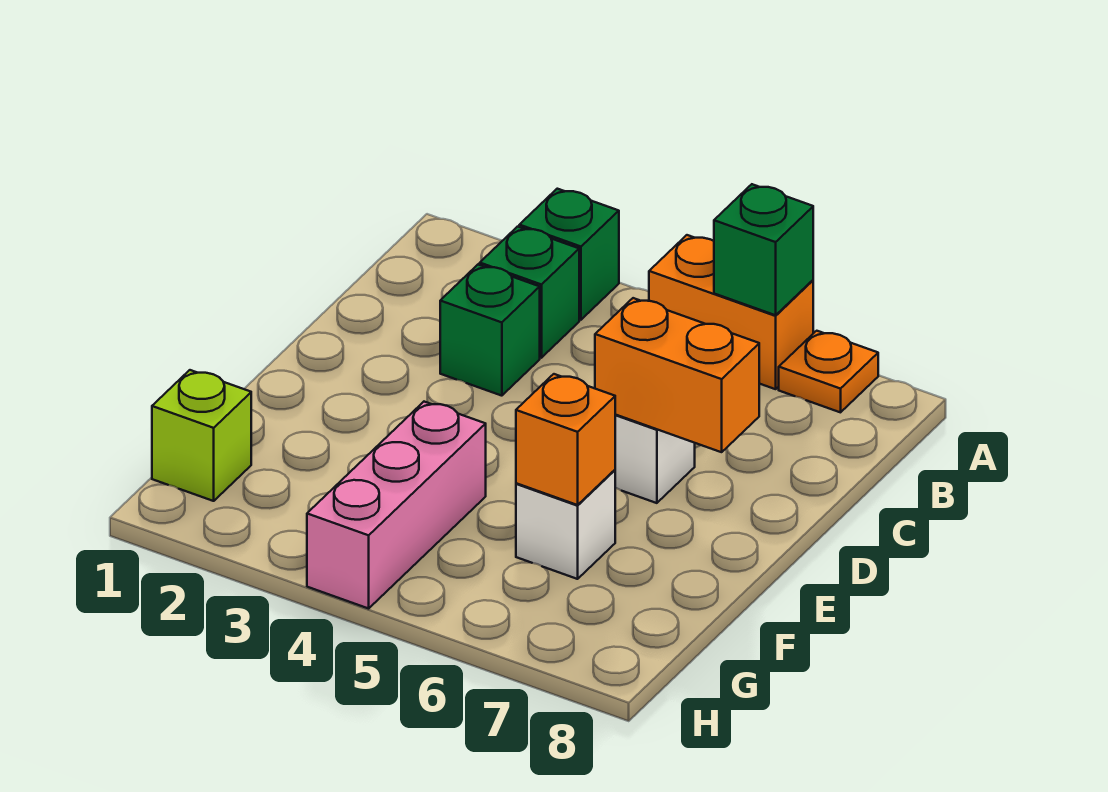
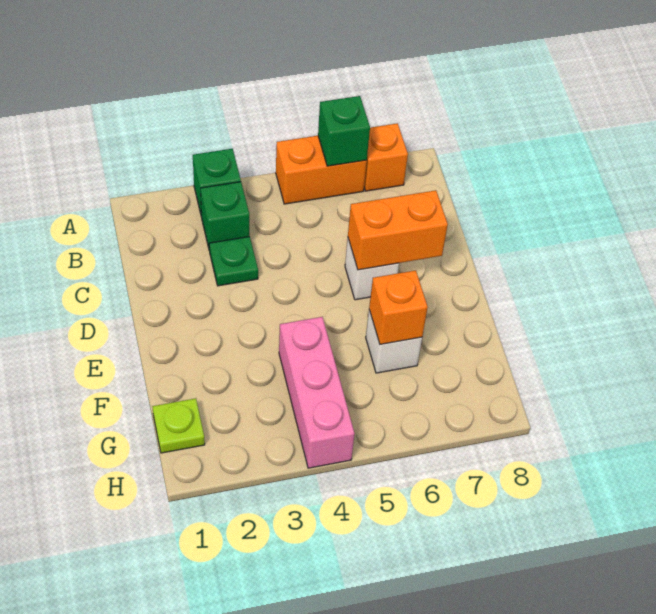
orange plate A7 level 1 -> orange brick A7 level 1
green brick C3 level 1 -> green plate C3 level 1
lime brick G1 level 1 -> lime plate G1 level 1

